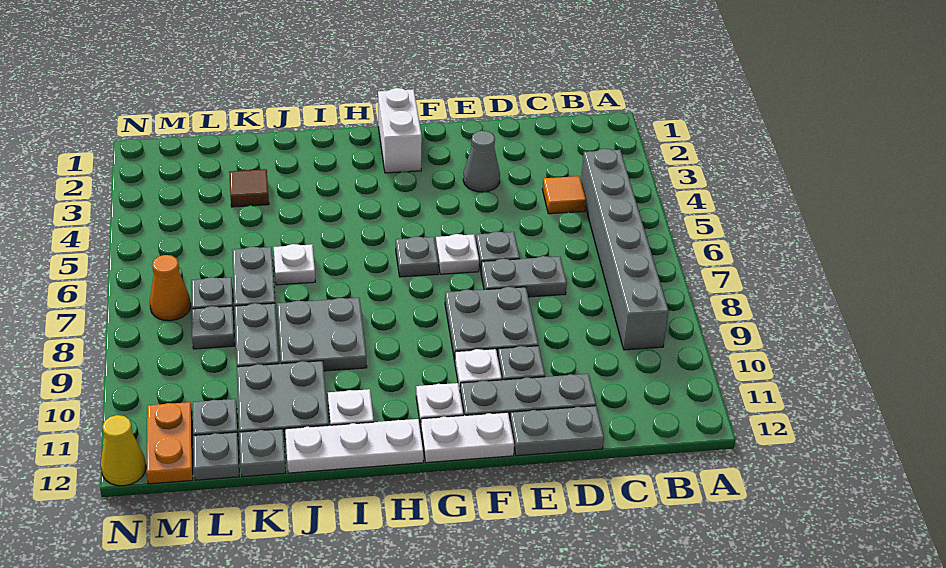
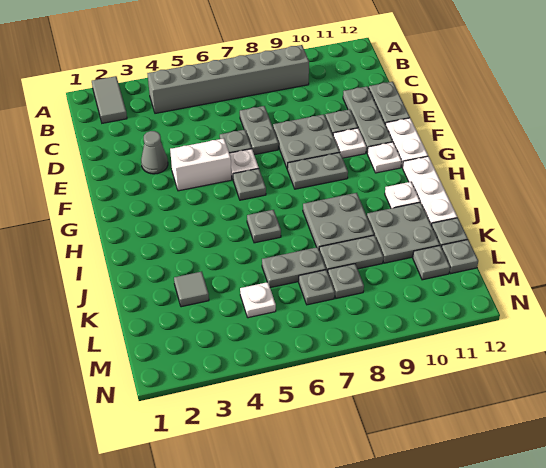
none -> grey tile A2:B2 level 1
orange tile C4 level 1 -> none
white brick G1:G2 level 1 -> white brick F4:F5 level 1
none -> grey plate G8:G9 level 1
none -> grey plate I6 level 1
white plate J6 level 1 -> white plate L5 level 1
brown tile K3 level 1 -> grey tile K3 level 1
orange cone M7 level 1 -> none
orange plate M11:M12 level 1 -> none
yellow cone N12 level 1 -> none

